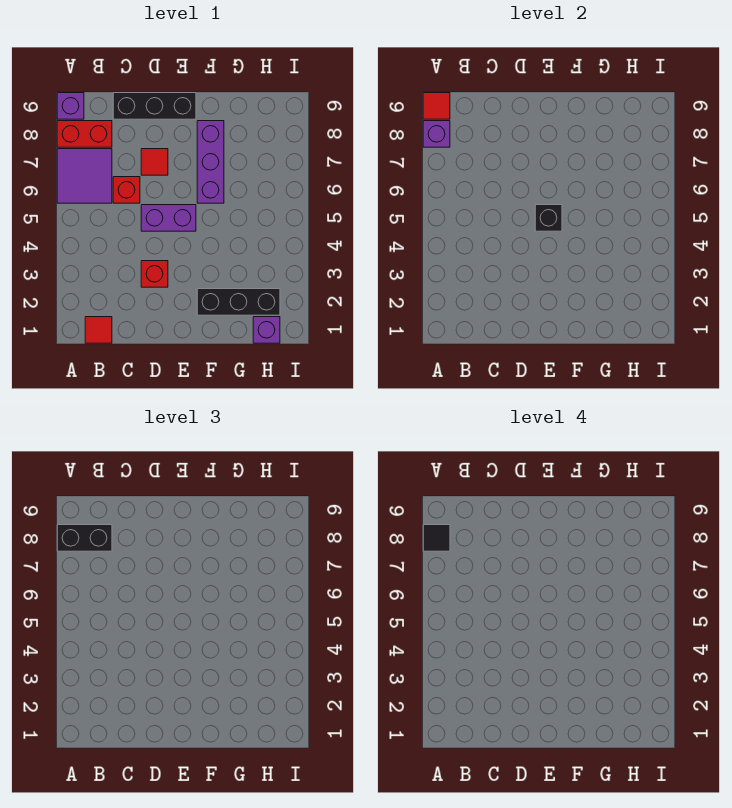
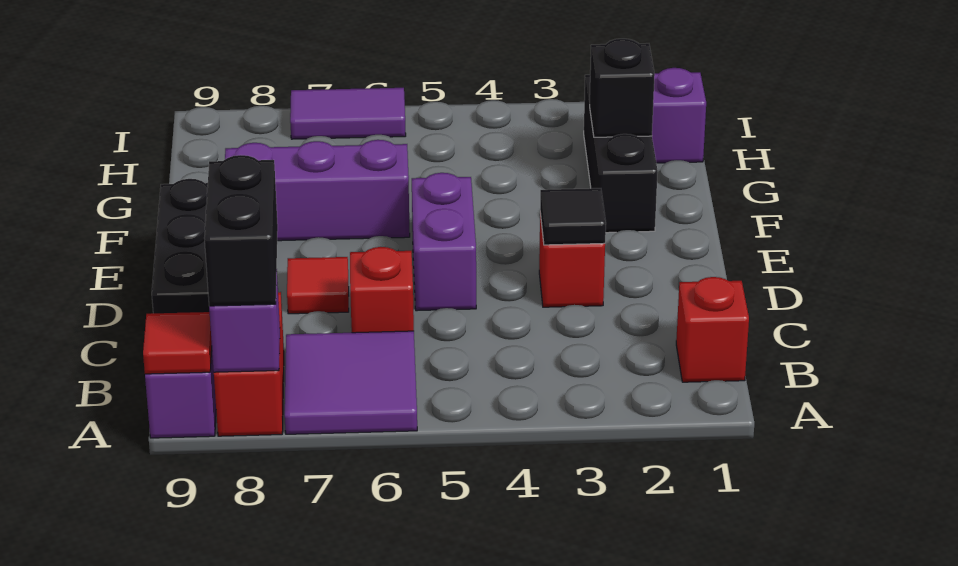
black tile A8 level 4 -> black tile D3 level 2
red tile B1 level 1 -> red brick B1 level 1
black brick E5 level 2 -> black brick G2 level 2
none -> purple tile I6:I7 level 1

